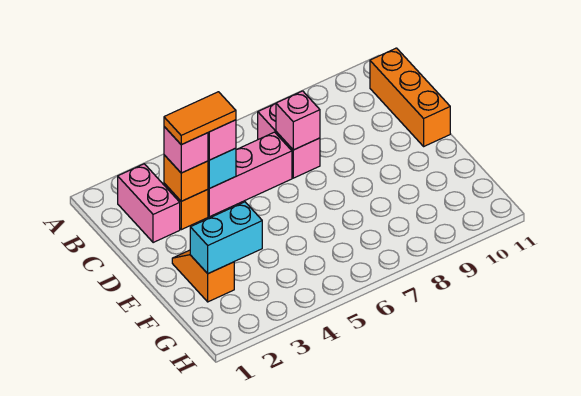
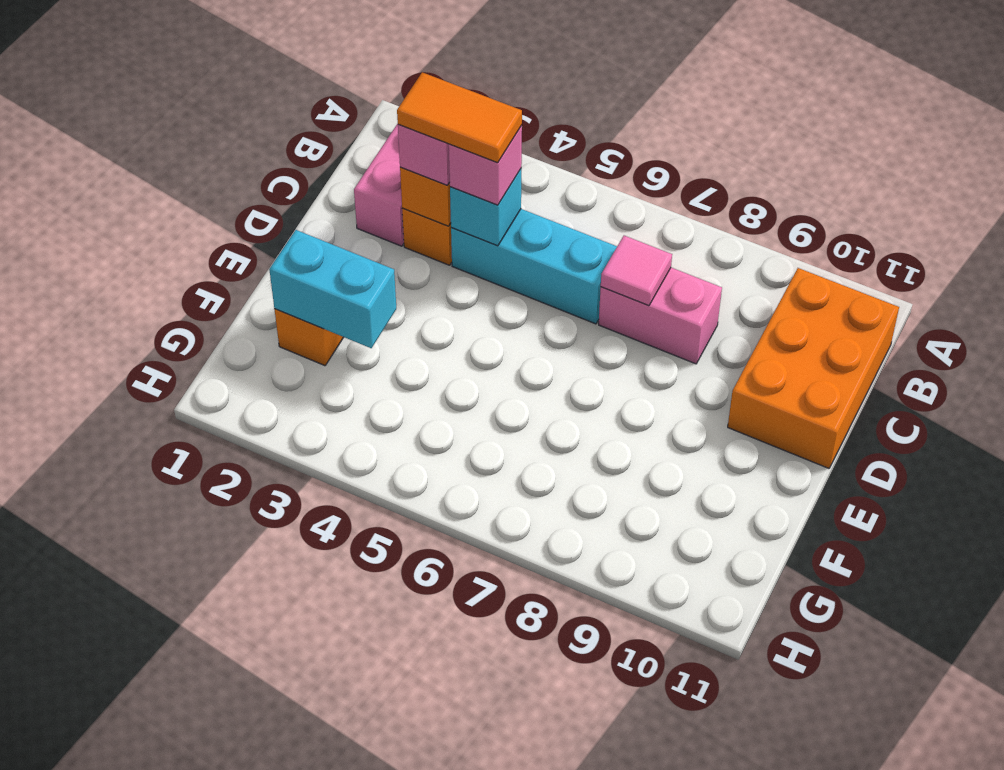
pink brick B7:C7 level 1 -> pink brick C7:C8 level 1
orange brick B11:D11 level 1 -> orange brick B10:D11 level 1
pink brick C4:C6 level 1 -> cyan brick C4:C6 level 1
pink brick C7 level 2 -> pink tile C7 level 2

